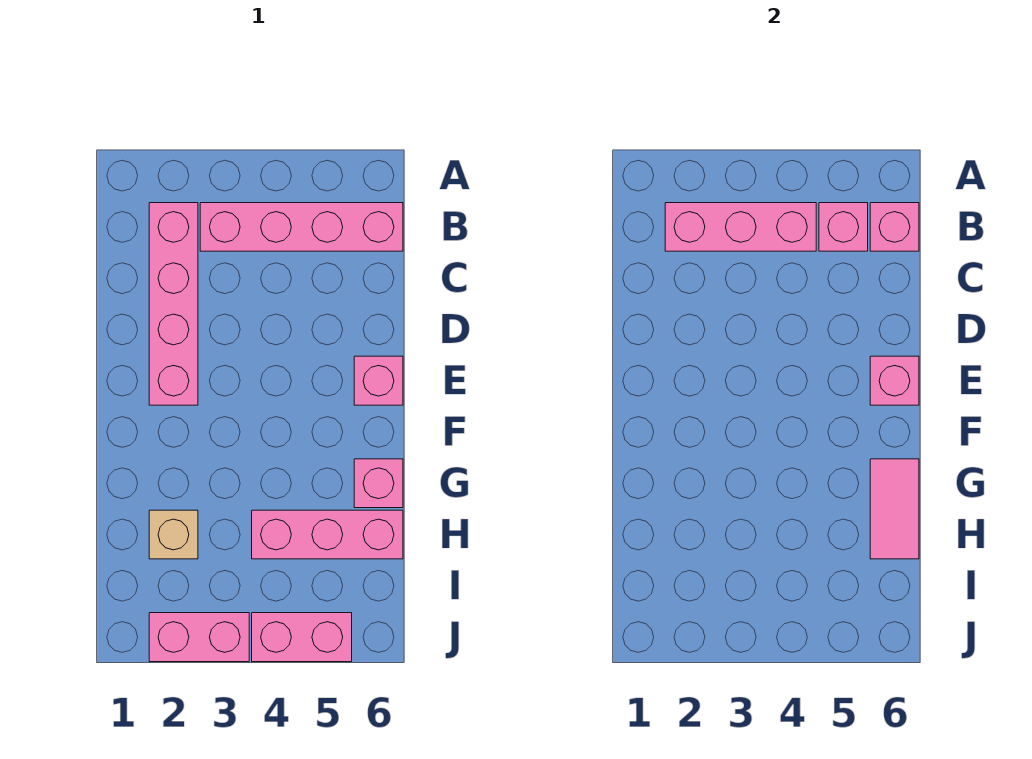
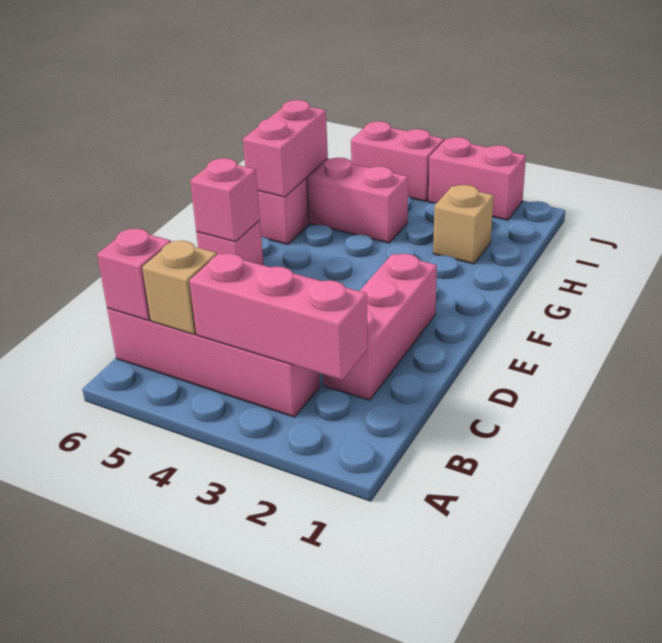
pink brick B2:E2 level 1 -> pink brick C2:E2 level 1
pink brick B5 level 2 -> tan brick B5 level 2
pink tile G6:H6 level 2 -> pink brick G6:H6 level 2

